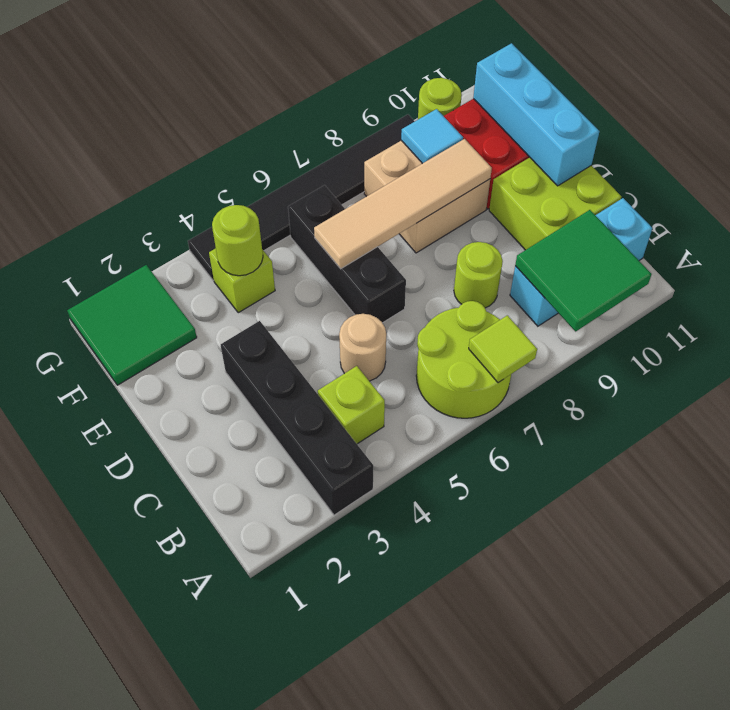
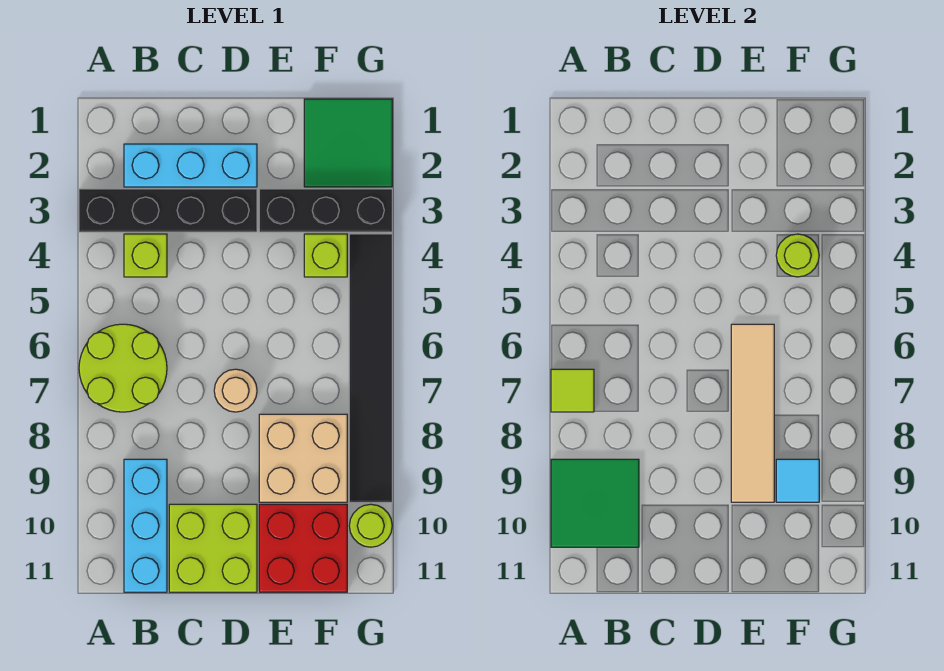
tan round brick C5 level 1 -> tan round brick D7 level 1
lime round brick C8 level 1 -> none
black brick D6:F6 level 1 -> black brick E3:G3 level 1
cyan brick D11:F11 level 2 -> cyan brick B2:D2 level 1

